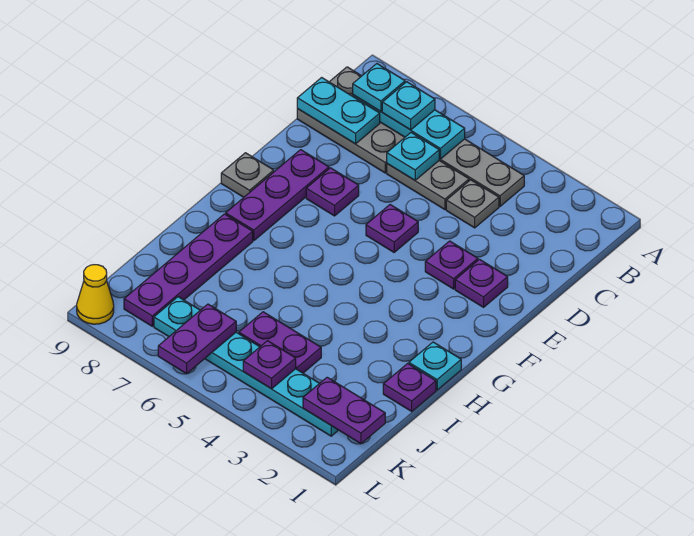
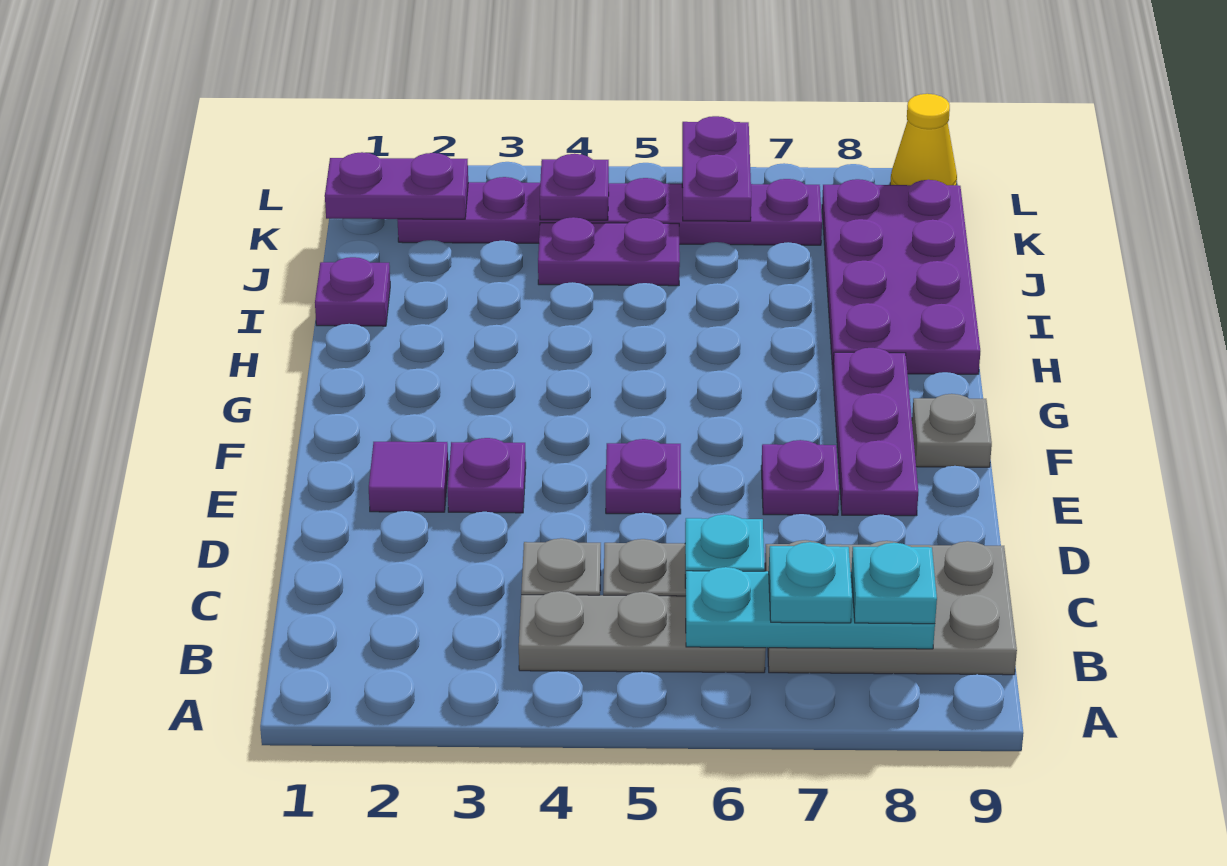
cyan plate C8:C9 level 2 -> none
purple plate E2 level 1 -> purple tile E2 level 1
cyan plate H1 level 1 -> none
purple plate H8:K8 level 1 -> purple plate H8:K9 level 1
cyan plate K2:K7 level 1 -> purple plate K2:K7 level 1

